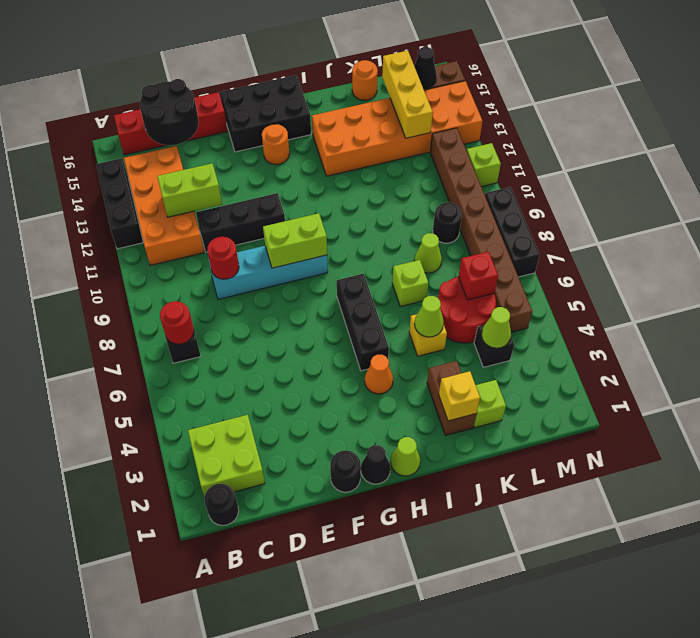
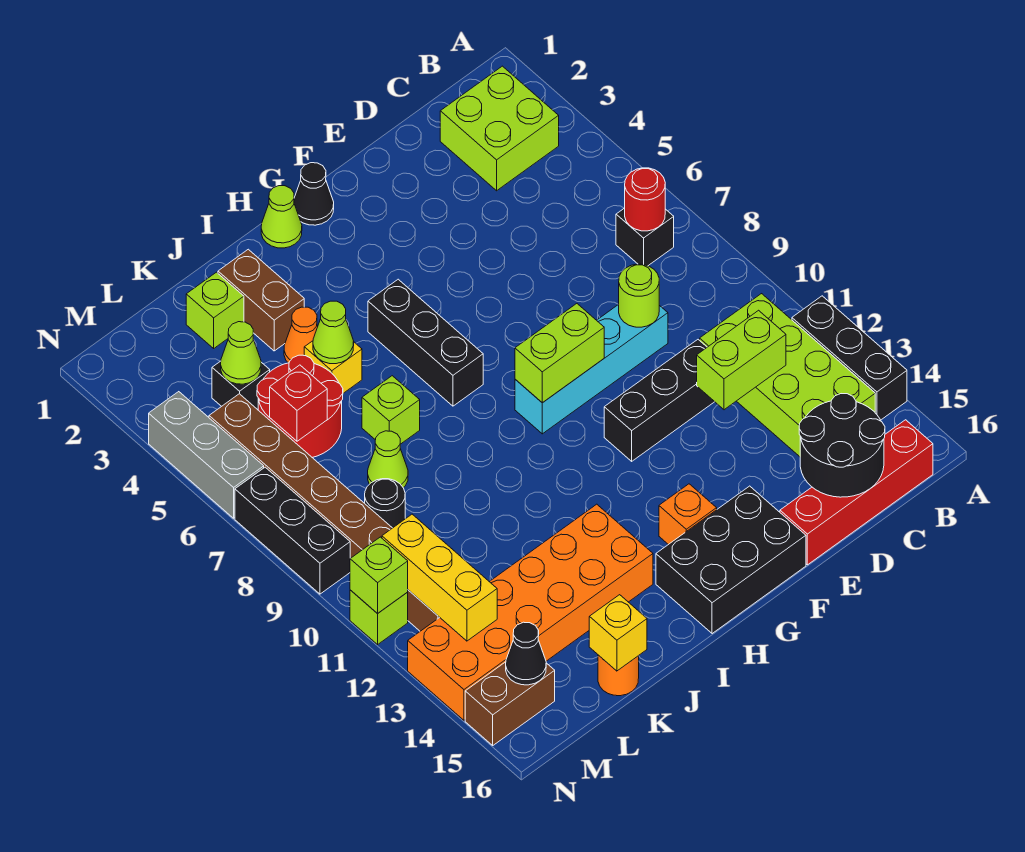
black round brick B1 level 1 -> none
orange brick B11:C14 level 1 -> lime brick B11:C14 level 1
red round brick D9 level 2 -> lime round brick D9 level 2
black round brick F1 level 1 -> none
orange round brick G14 level 1 -> orange brick G14 level 1
orange cone H4 level 1 -> orange cone J4 level 1
yellow brick J2 level 2 -> yellow brick K16 level 2
yellow brick L13:L15 level 2 -> yellow brick M11:M13 level 2
none -> grey brick N4:N6 level 1
none -> lime brick N11 level 2

